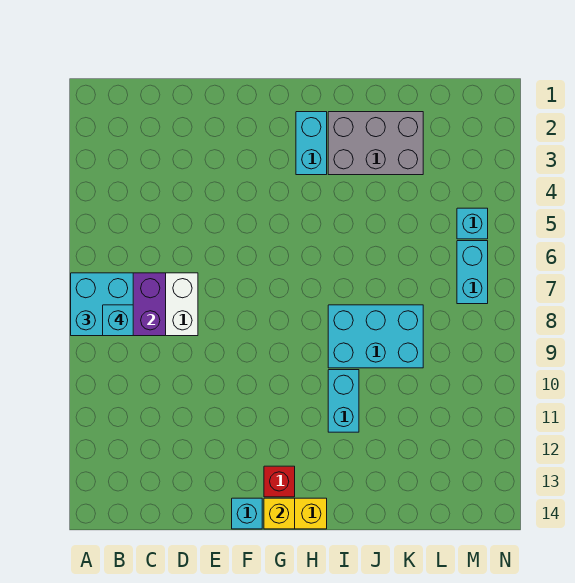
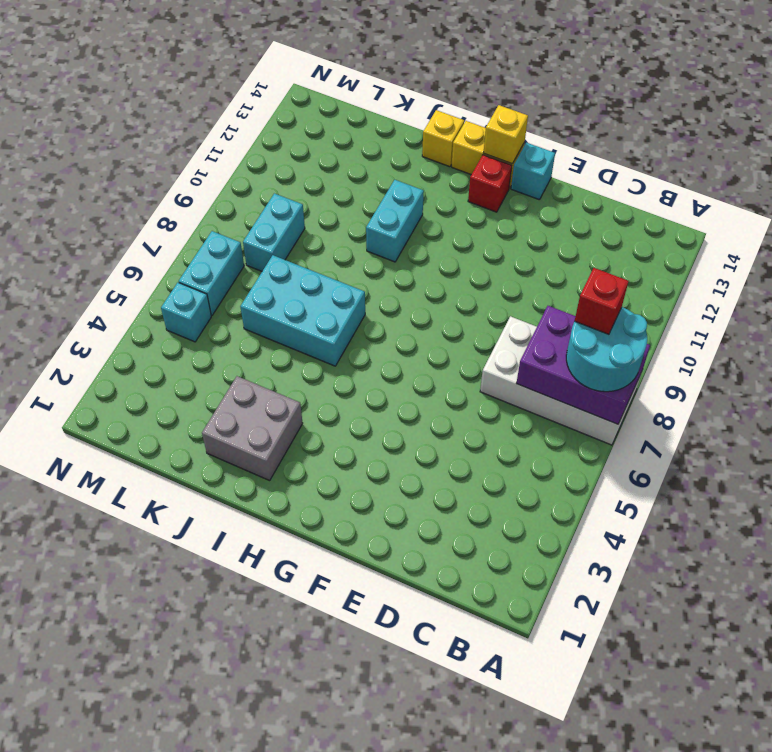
cyan brick A7:B8 level 3 -> cyan round brick A7:B8 level 3
cyan brick B8 level 4 -> red brick B8 level 4
cyan brick H2:H3 level 1 -> cyan brick L8:L9 level 1
grey brick I2:K3 level 1 -> grey brick I2:J3 level 1
cyan brick I8:K9 level 1 -> cyan brick I6:K7 level 1
none -> yellow brick I14 level 1

